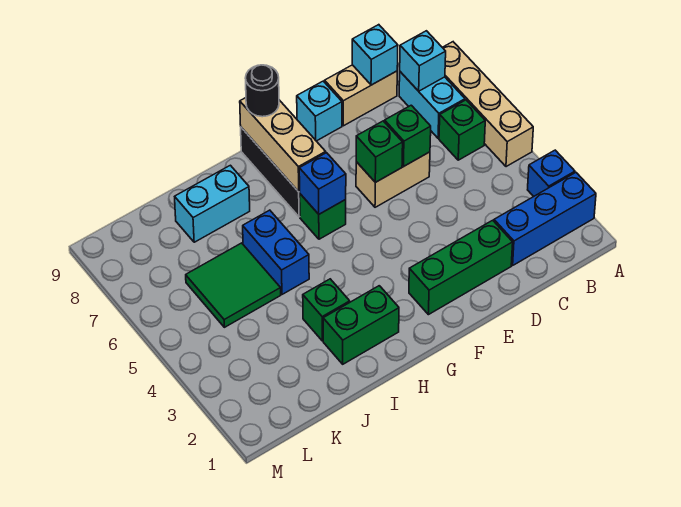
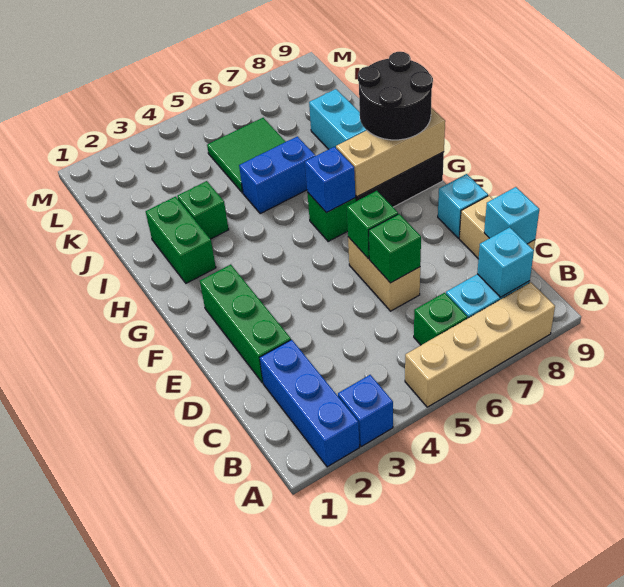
black round brick G9 level 3 -> black round brick G8:H9 level 3

